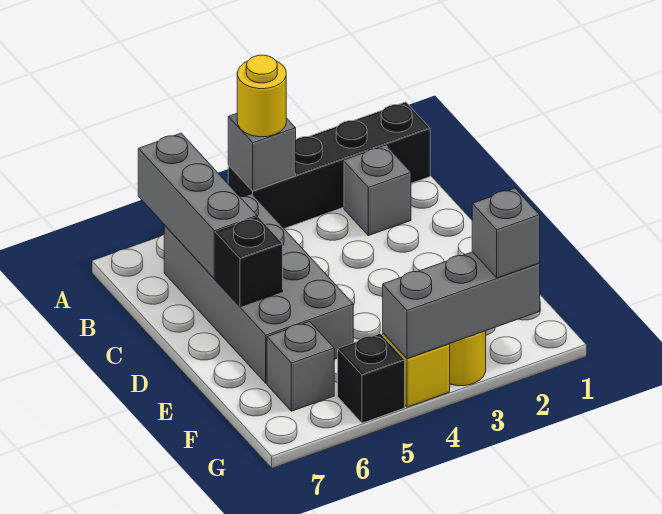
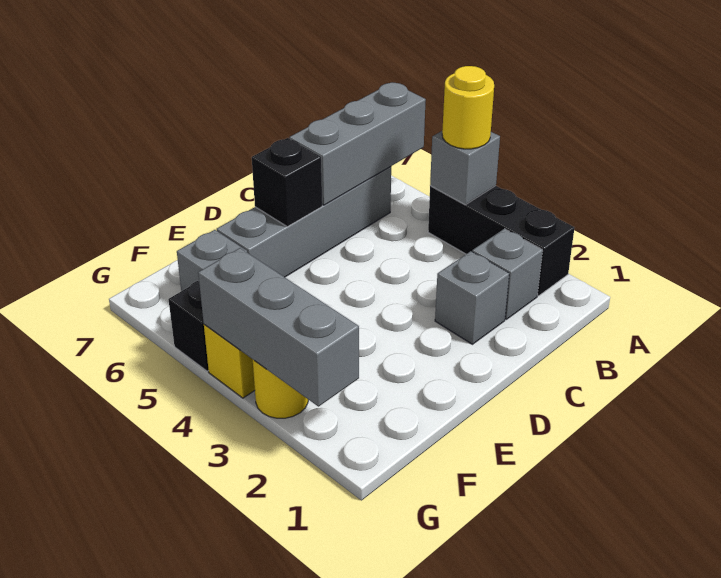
black brick A1:A4 level 1 -> black brick A2:A4 level 1
grey brick B5:E6 level 1 -> grey brick B6:E6 level 1
grey brick G2 level 3 -> grey brick C2 level 1

